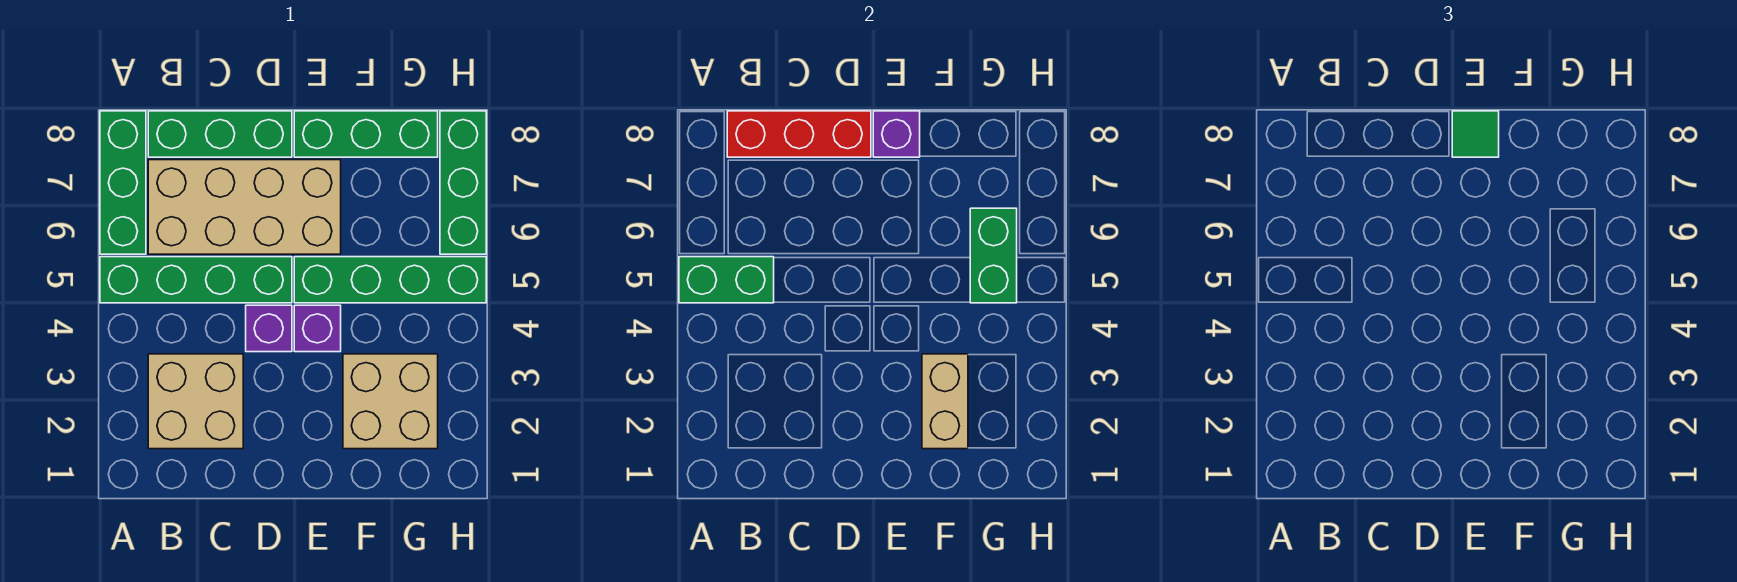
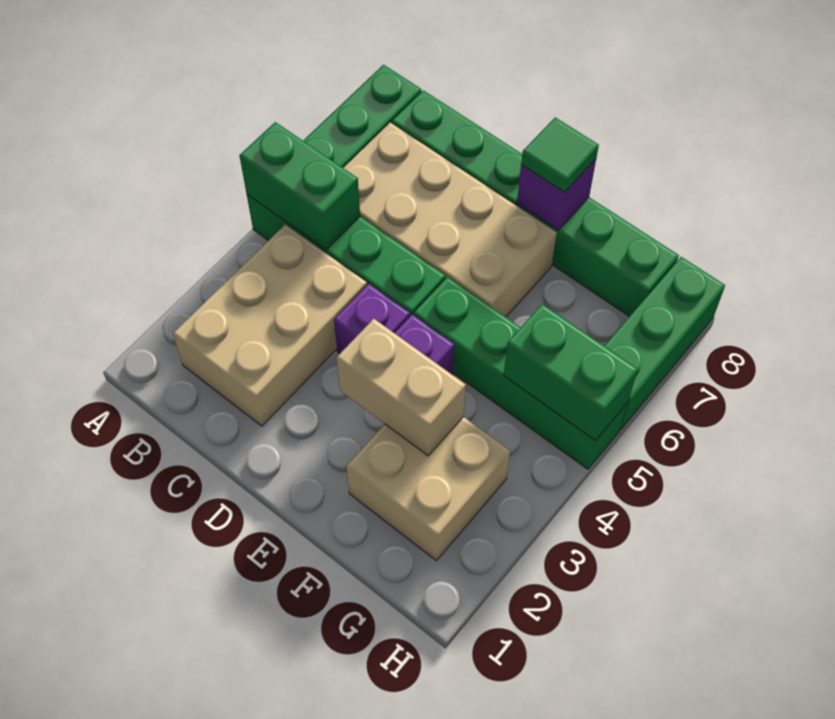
tan brick B2:C3 level 1 -> tan brick B2:C4 level 1
red brick B8:D8 level 2 -> none
tan brick F2:F3 level 2 -> tan brick E3:F3 level 2
green brick G5:G6 level 2 -> green brick G5:H5 level 2

